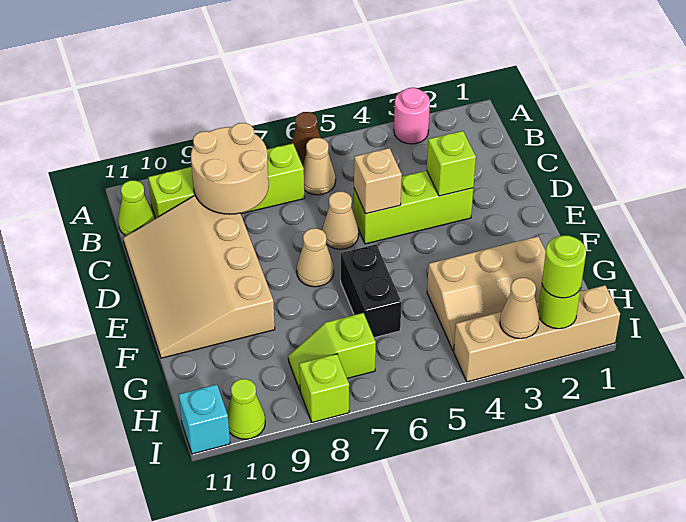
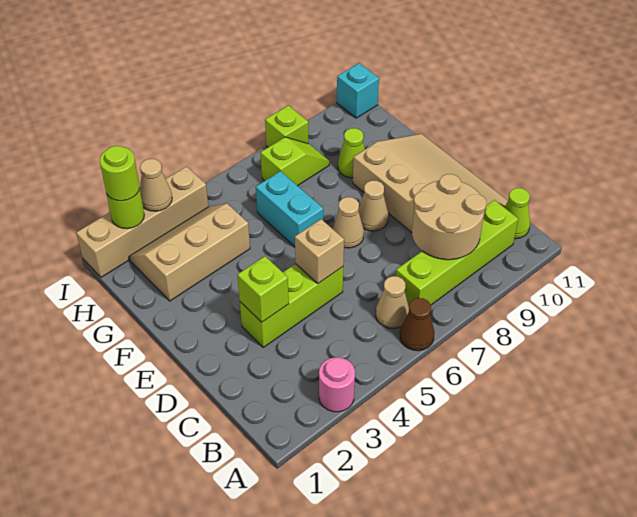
tan cone D6 level 1 -> tan cone E8 level 1
black brick F6:G6 level 1 -> cyan brick F6:G6 level 1
lime cone I10 level 1 -> lime cone G9 level 1

